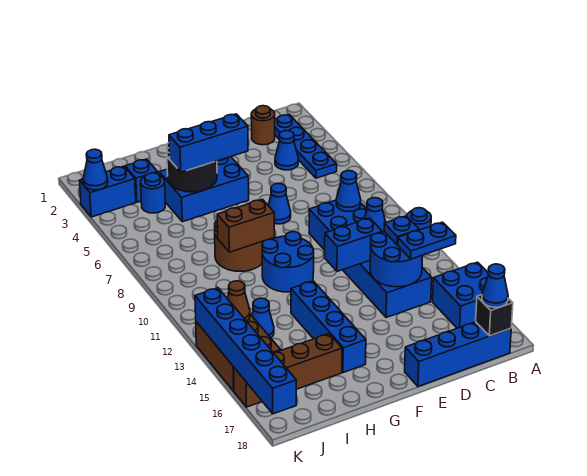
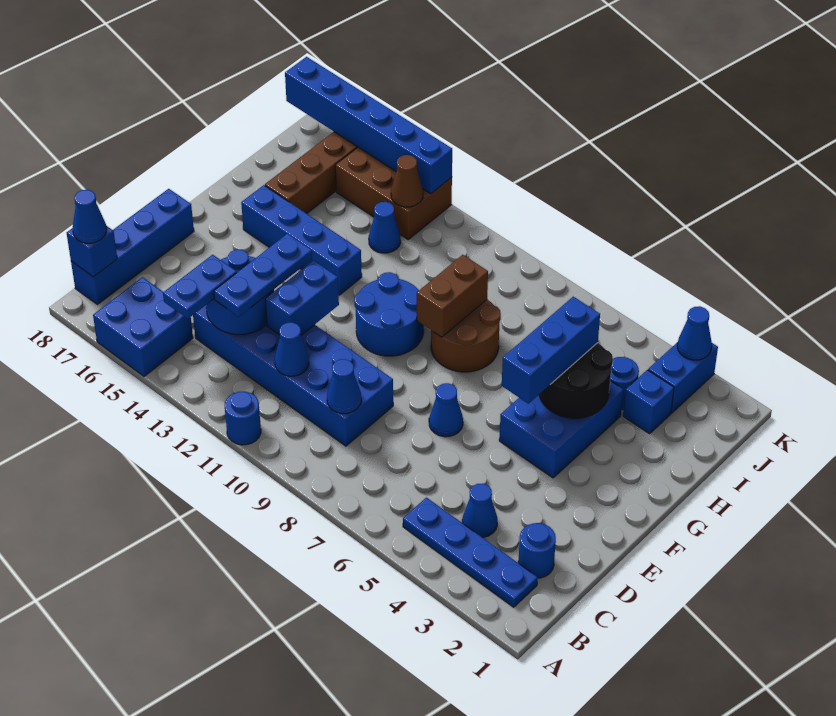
black brick B18 level 2 -> blue brick B18 level 2
brown round brick C2 level 1 -> blue round brick C2 level 1
blue plate C13 level 3 -> blue plate C13:E13 level 3

